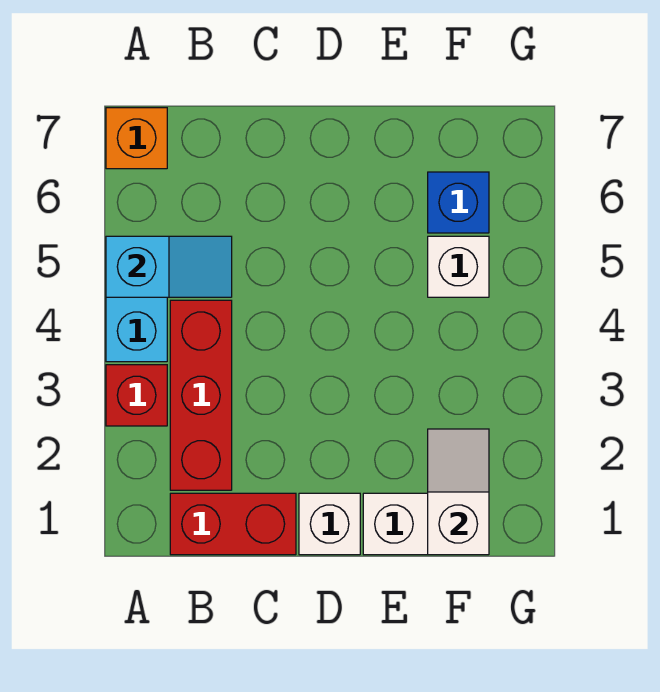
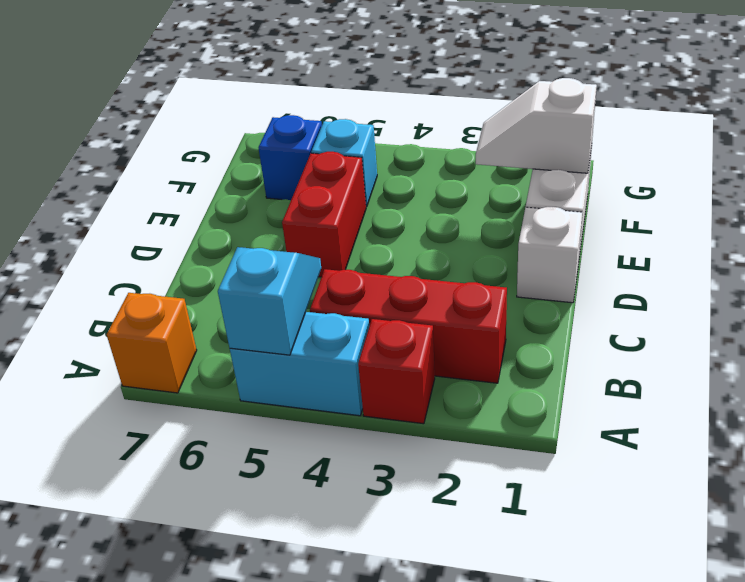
red brick B1:C1 level 1 -> red brick D5:E5 level 1
white brick F5 level 1 -> cyan brick F5 level 1

